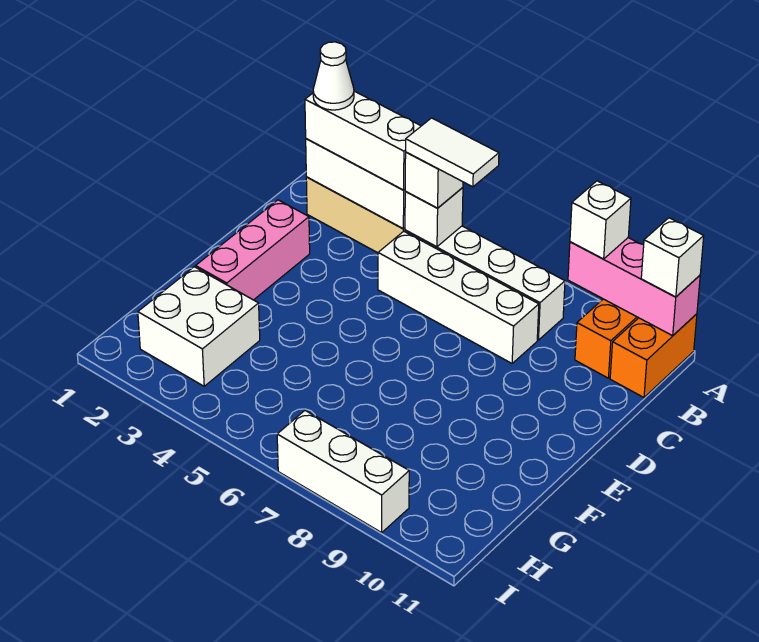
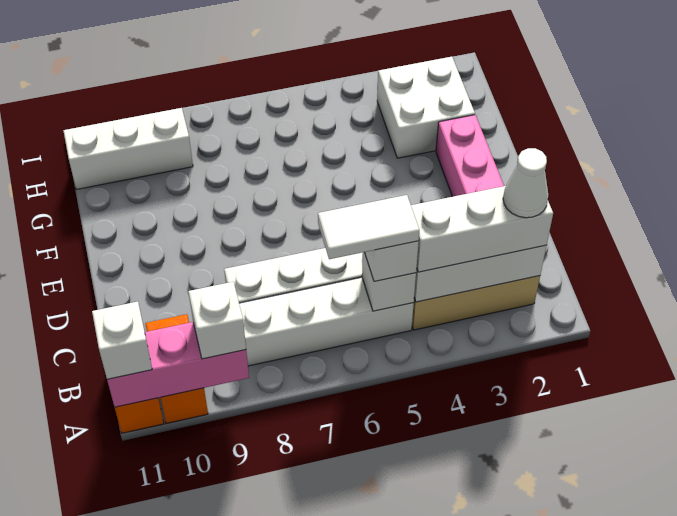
white brick I7:I9 level 1 -> white brick H9:H11 level 1

